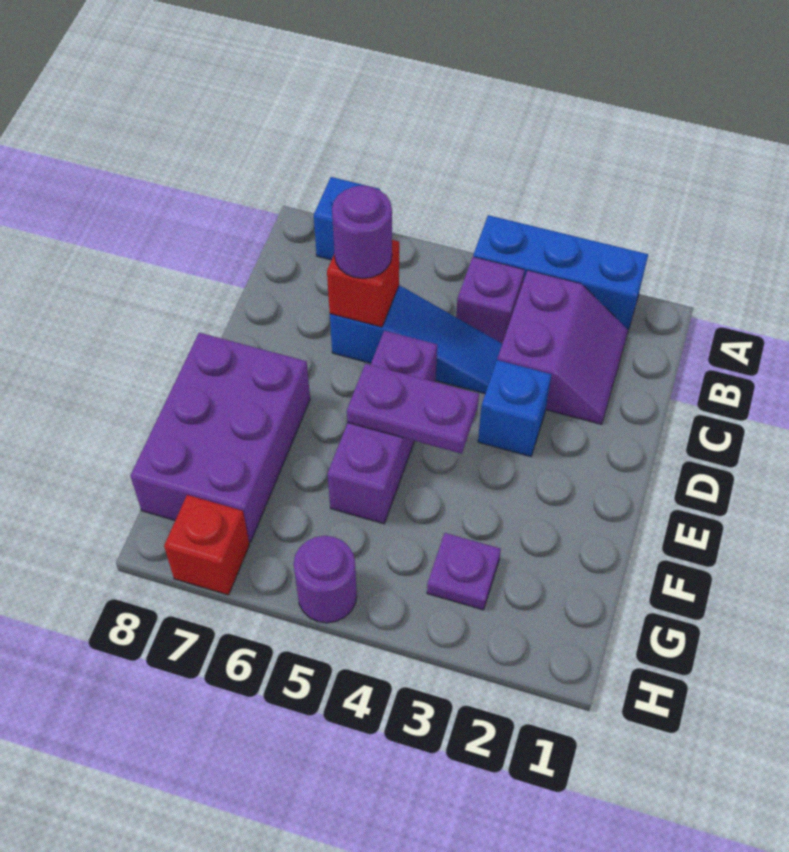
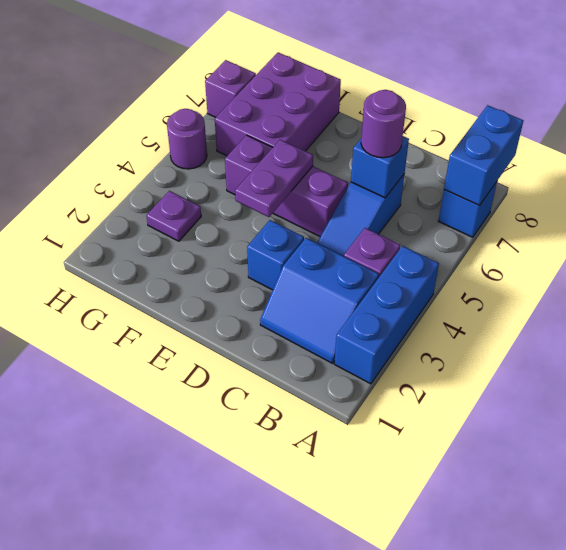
none -> blue brick A7:A8 level 2
purple slope B2:C3 level 1 top 3 -> blue slope B2:C3 level 1 top 3
red brick C6 level 2 -> blue brick C6 level 2
purple brick E7:G8 level 1 -> purple brick F6:G8 level 1
red brick H7 level 1 -> purple brick H7 level 1

